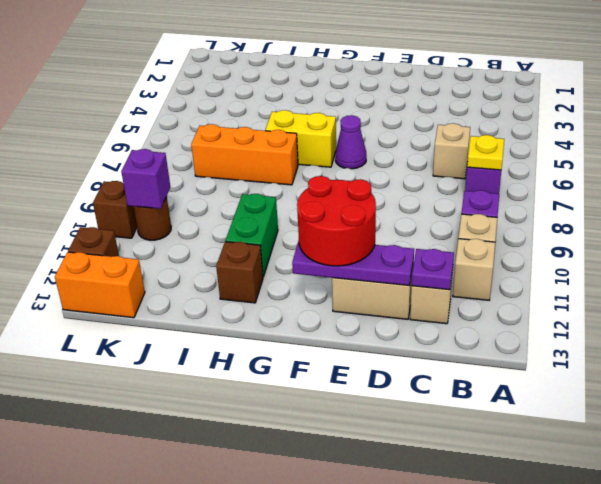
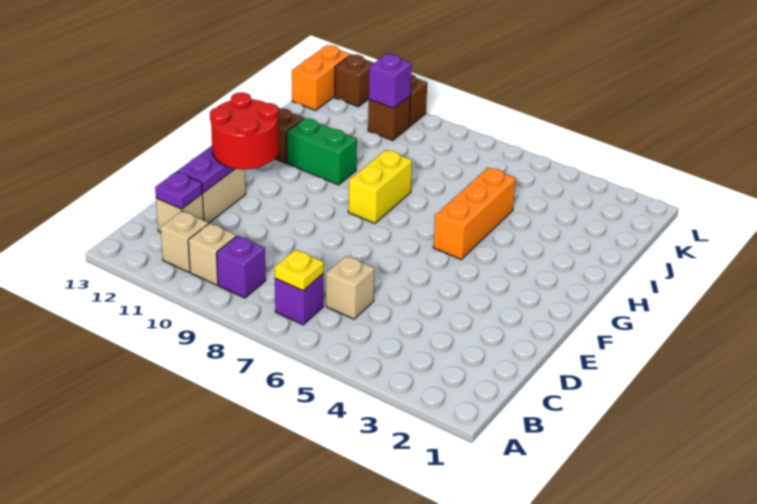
purple cone F6 level 1 -> none
yellow brick G6:H6 level 1 -> yellow brick G8:H8 level 1
orange brick H7:J7 level 1 -> orange brick G5:I5 level 1
brown round brick K10 level 1 -> brown brick K10 level 1

